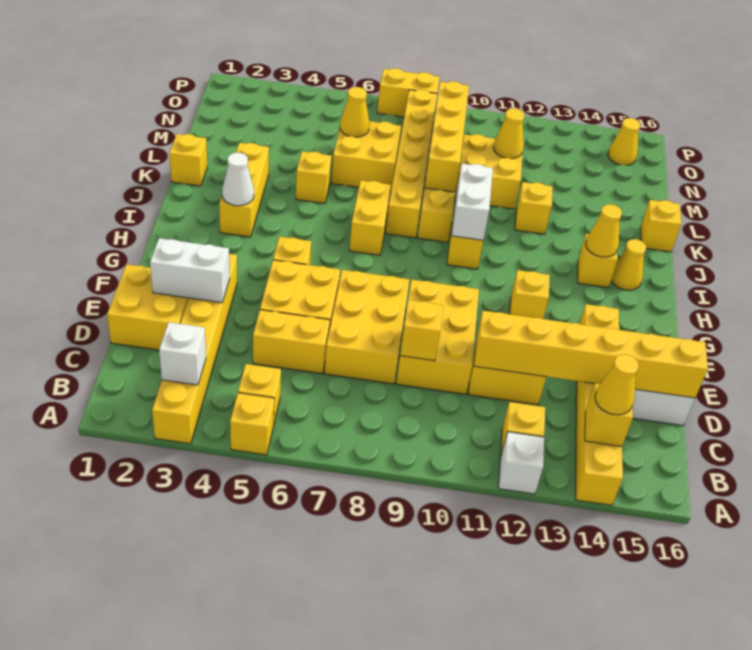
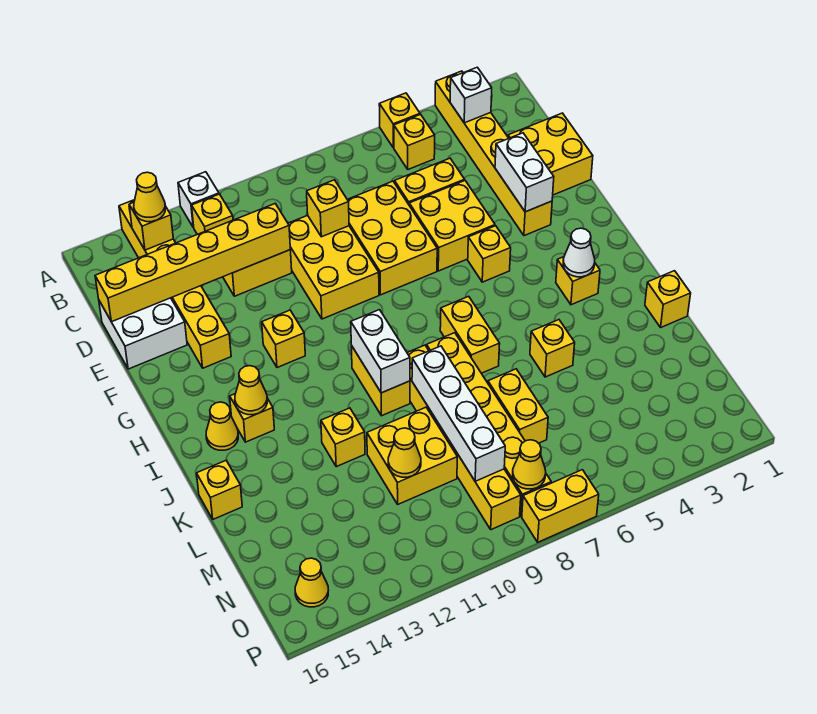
white brick E2:E3 level 2 -> white brick E3:F3 level 2
yellow brick I3:K3 level 1 -> yellow brick I3 level 1
yellow brick K9:N9 level 2 -> white brick K9:N9 level 2
yellow brick L6:M7 level 1 -> yellow brick L7:M7 level 1
yellow cone M6 level 2 -> yellow cone O8 level 2

